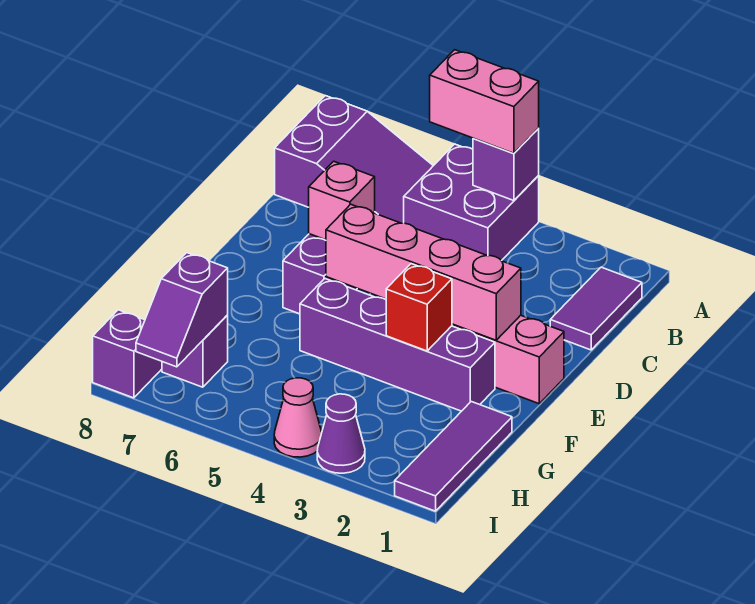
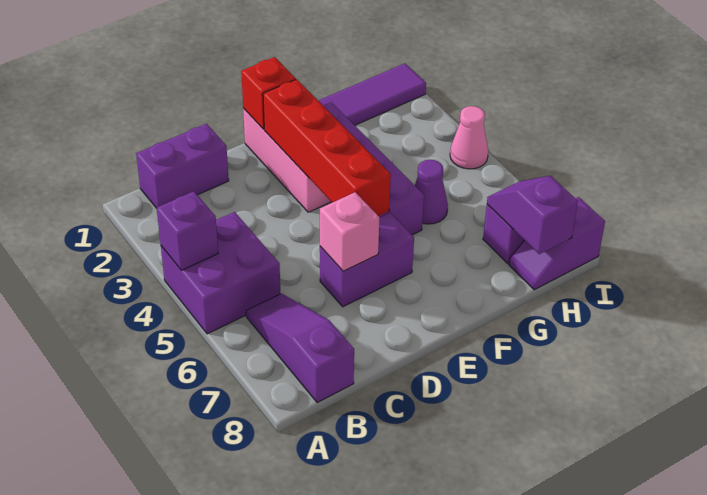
pink brick A4:A5 level 3 -> none
purple slope A6:B8 level 1 top 8 -> purple slope B6:B8 level 1 top 8
purple tile B1:C1 level 1 -> purple brick B1:C1 level 1
pink brick E2:E5 level 2 -> red brick E2:E5 level 2
red brick F3 level 2 -> red brick E1 level 2
purple slope H7:I7 level 2 top H -> purple slope H7:H8 level 2 top 8
purple cone I3 level 1 -> purple cone G5 level 1

